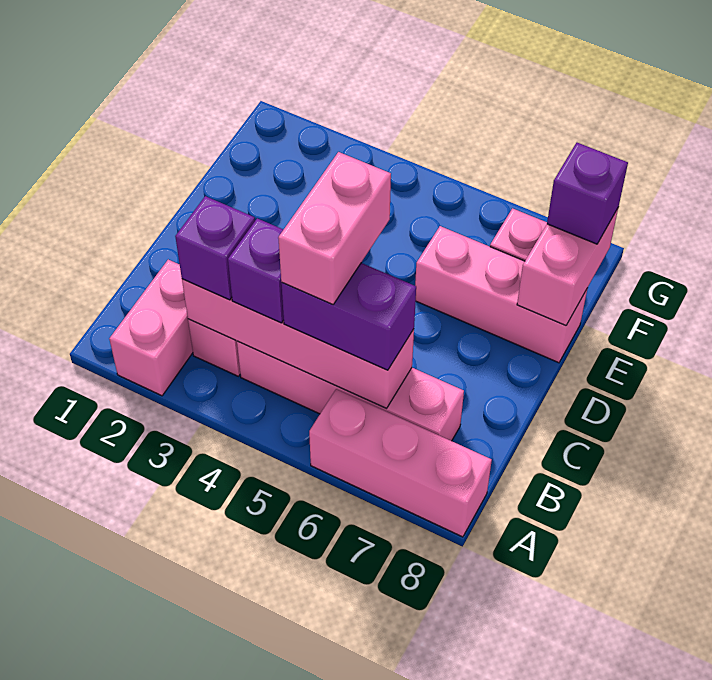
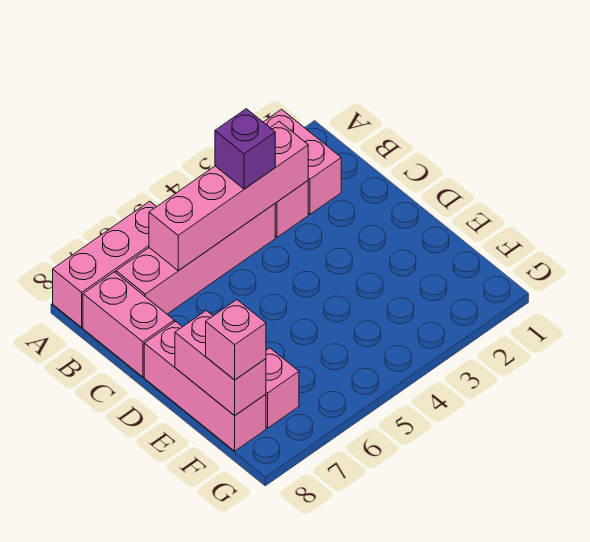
purple brick B3 level 3 -> none
purple brick B5:B6 level 3 -> none
pink brick B5:C5 level 4 -> pink brick B8:C8 level 1
pink brick E6:E8 level 1 -> pink brick D8:F8 level 1
purple brick F8 level 3 -> pink brick F8 level 3

